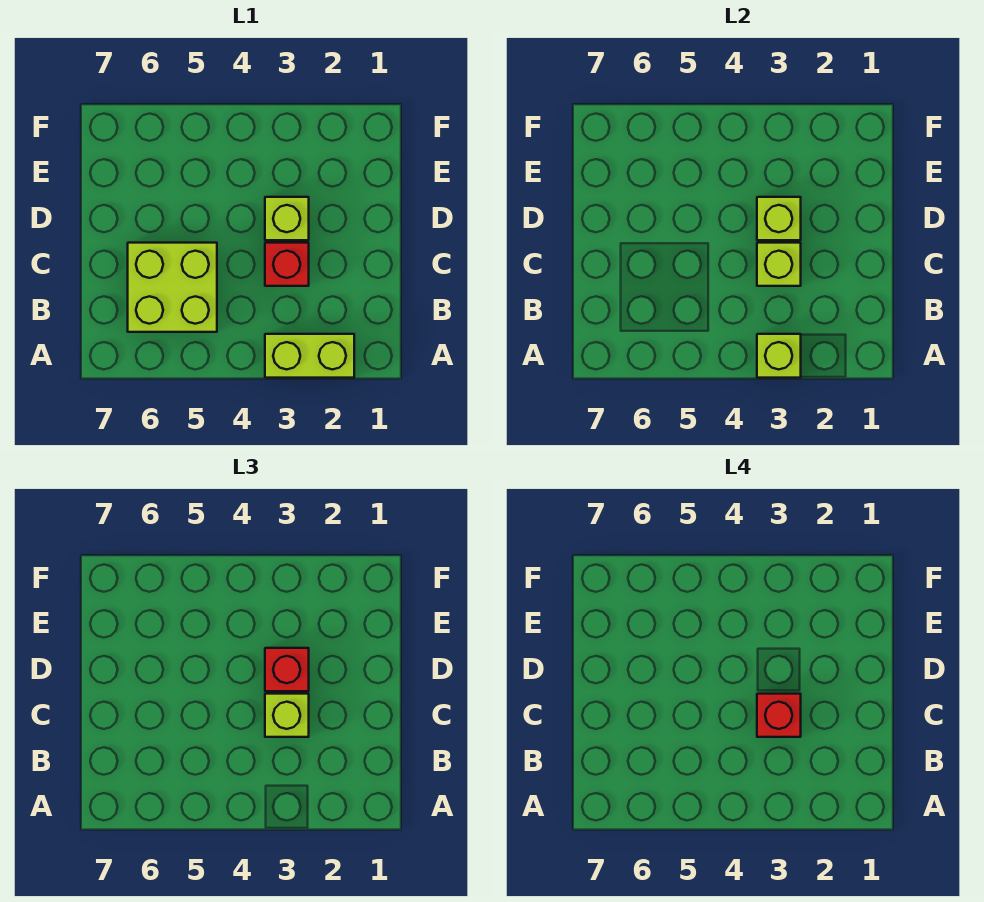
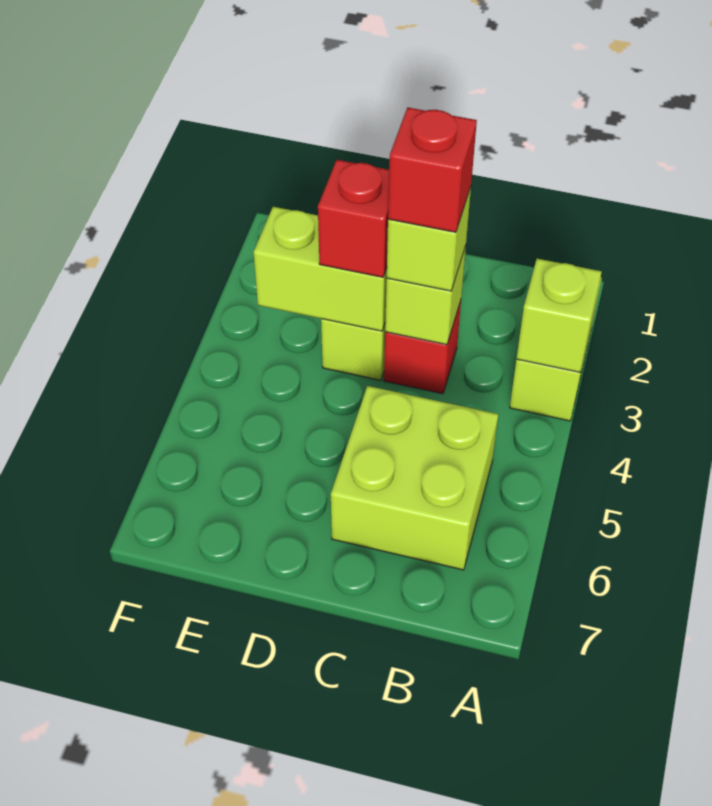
lime brick D3 level 2 -> lime brick D3:E3 level 2

